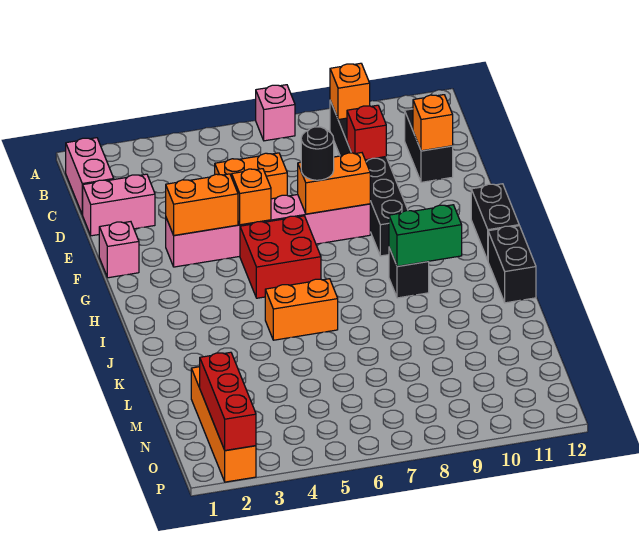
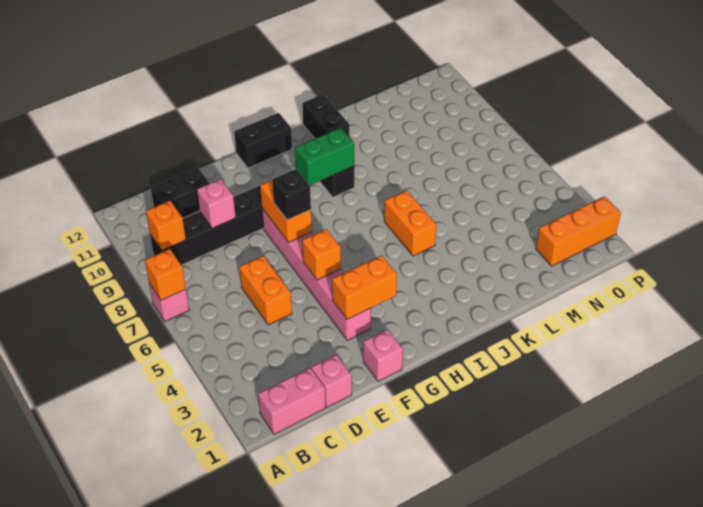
pink brick D1:D2 level 1 -> pink brick D1 level 1
red brick D9 level 2 -> pink brick D9 level 2
orange brick D11 level 2 -> orange brick A7 level 2
orange brick F3:F4 level 2 -> orange brick F3:G3 level 2
black round brick F7 level 3 -> black brick F7 level 3
red brick G5:H6 level 1 -> none
green brick I9:I10 level 2 -> green brick H9:I9 level 2
black brick I12:J12 level 1 -> black brick J11:J12 level 1
orange brick M2:P2 level 1 -> orange brick N2:P2 level 1
red brick N2:P2 level 2 -> none

